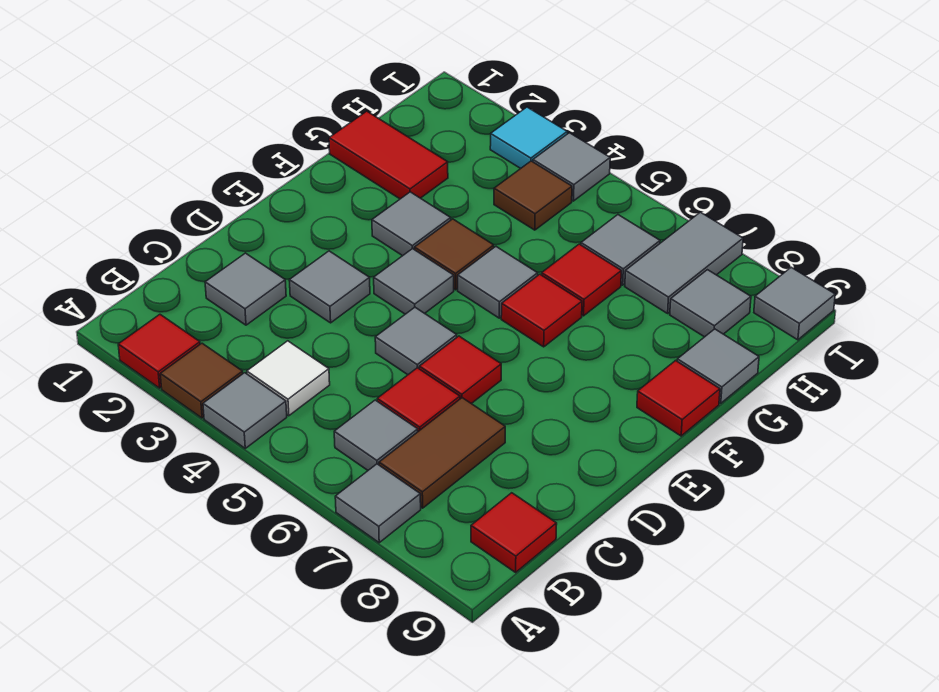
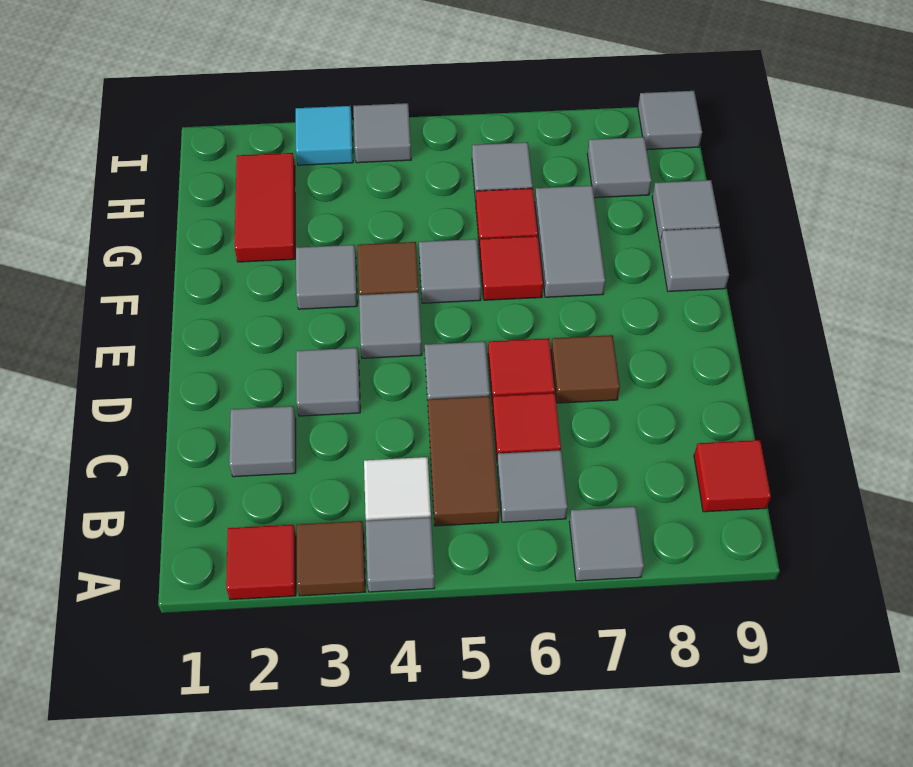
brown tile B7:C7 level 1 -> brown tile B5:C5 level 1
red tile F9 level 1 -> grey tile F9 level 1
red tile G1:G2 level 1 -> red tile G2:H2 level 1
brown tile H4 level 1 -> brown tile D7 level 1
grey tile H7:I7 level 1 -> grey tile F7:G7 level 1

